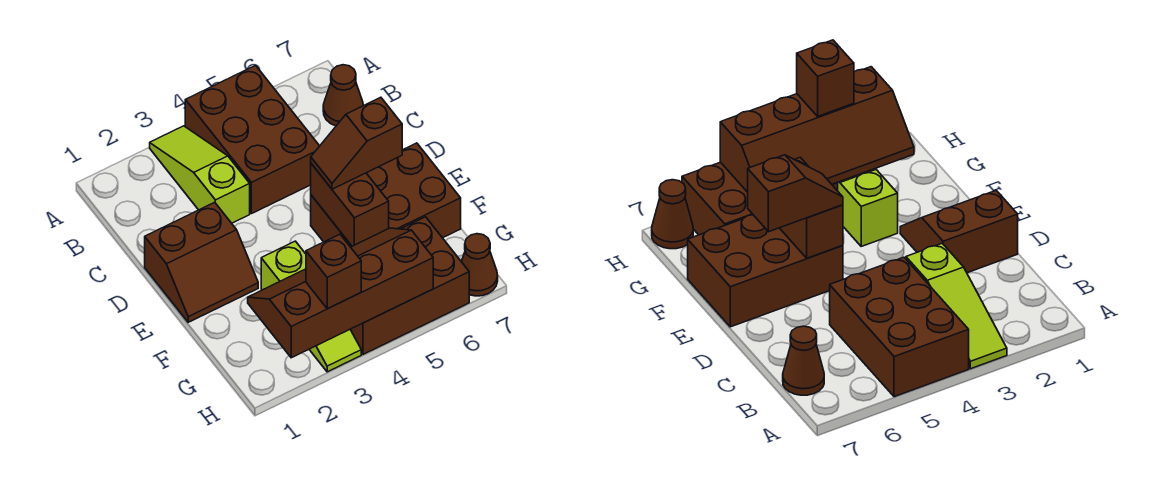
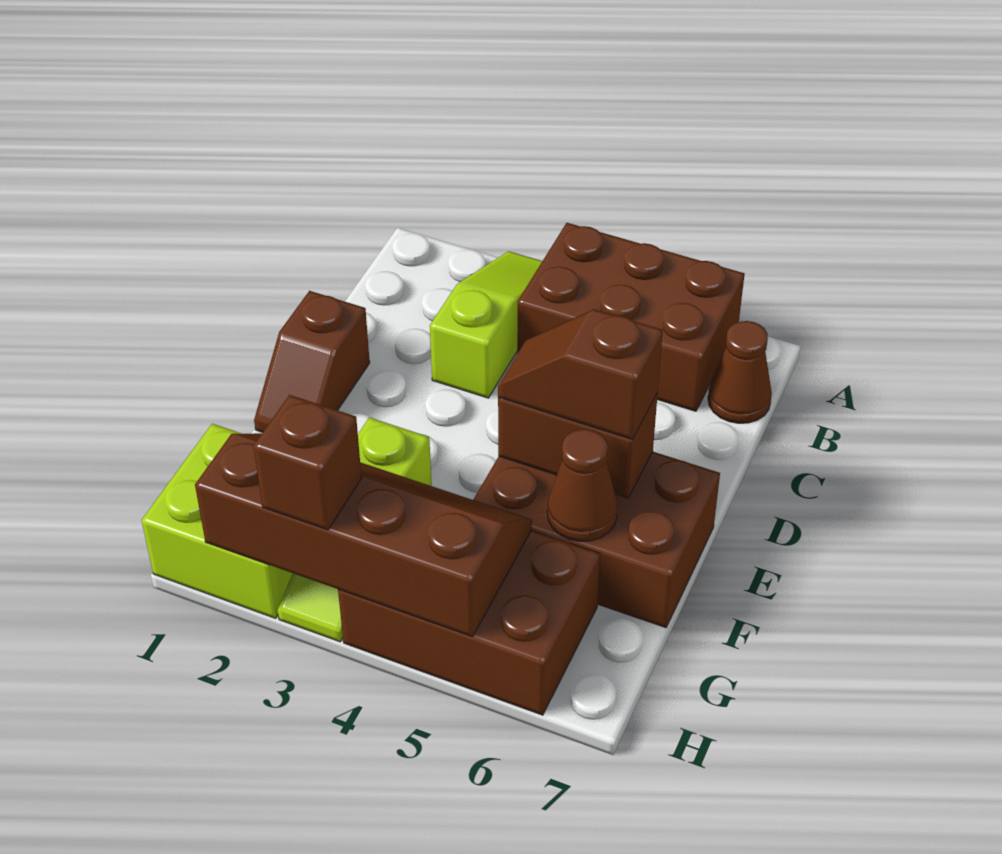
brown brick A4:C5 level 1 -> brown brick A4:B6 level 1
brown slope D1:E2 level 1 top D -> brown slope D1:E1 level 1 top D
brown brick E5:F5 level 2 -> brown brick E5:E6 level 2
none -> lime brick G1:H2 level 1
brown cone H7 level 1 -> brown cone F6 level 2

